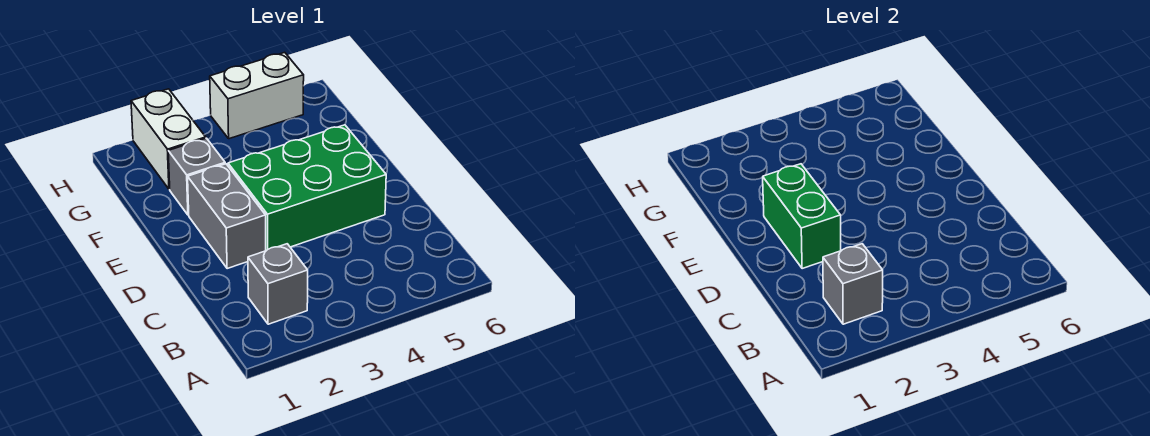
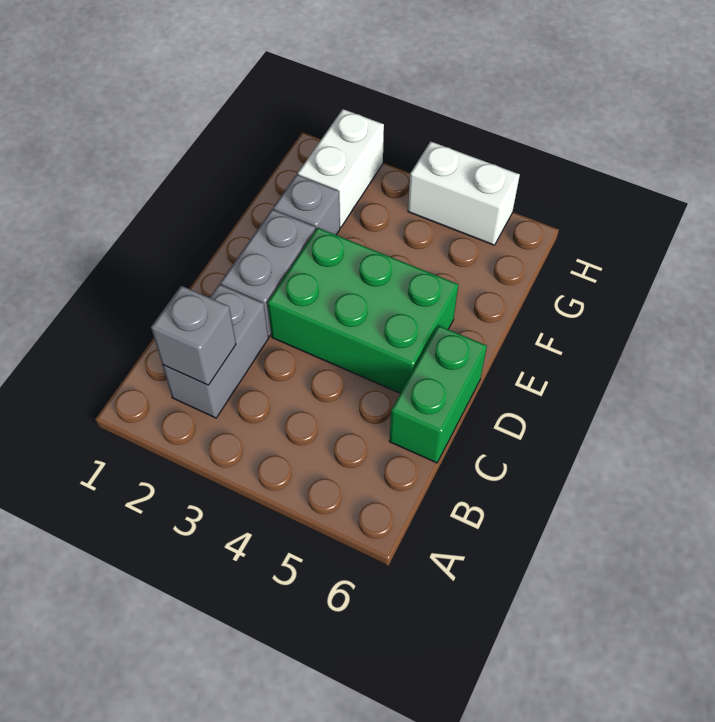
grey brick B2 level 1 -> grey brick B2:C2 level 1
green brick D2:E2 level 2 -> green brick C6:D6 level 1

